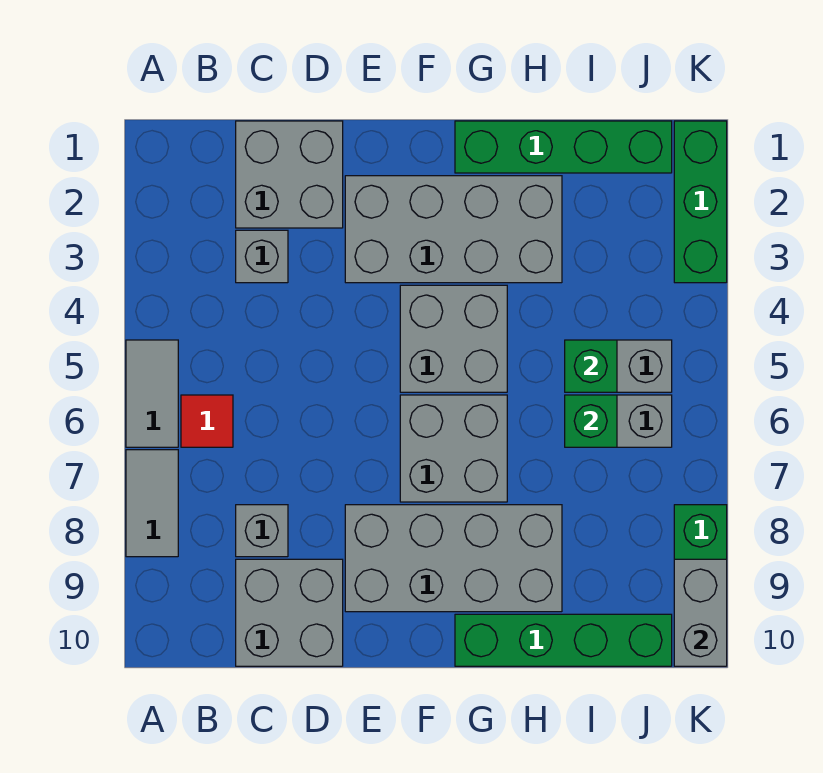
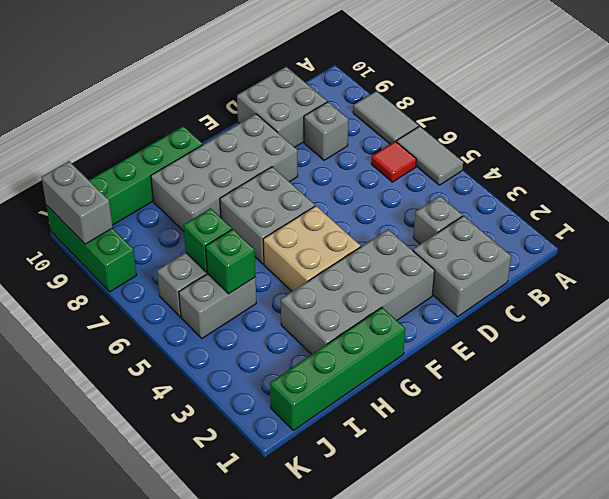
grey brick F4:G5 level 1 -> tan brick F4:G5 level 1
green brick K1:K3 level 1 -> none

